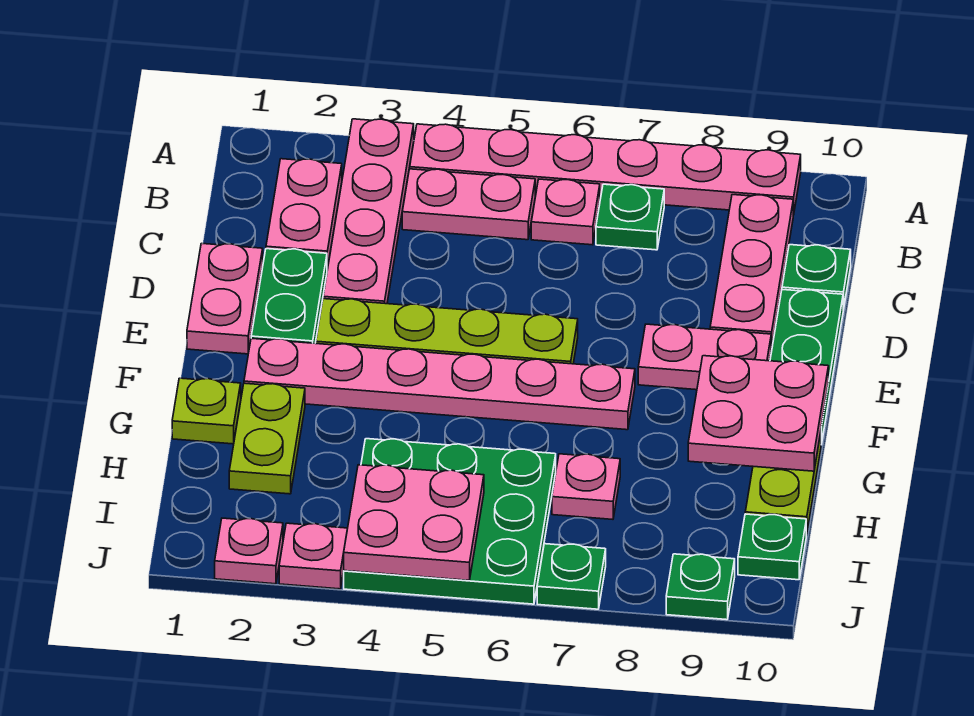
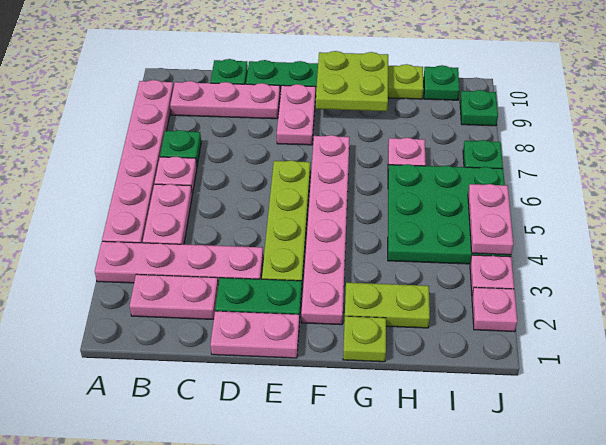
pink plate F9:G10 level 2 -> lime plate F9:G10 level 2
pink plate I4:J5 level 2 -> pink plate J4:J5 level 2

